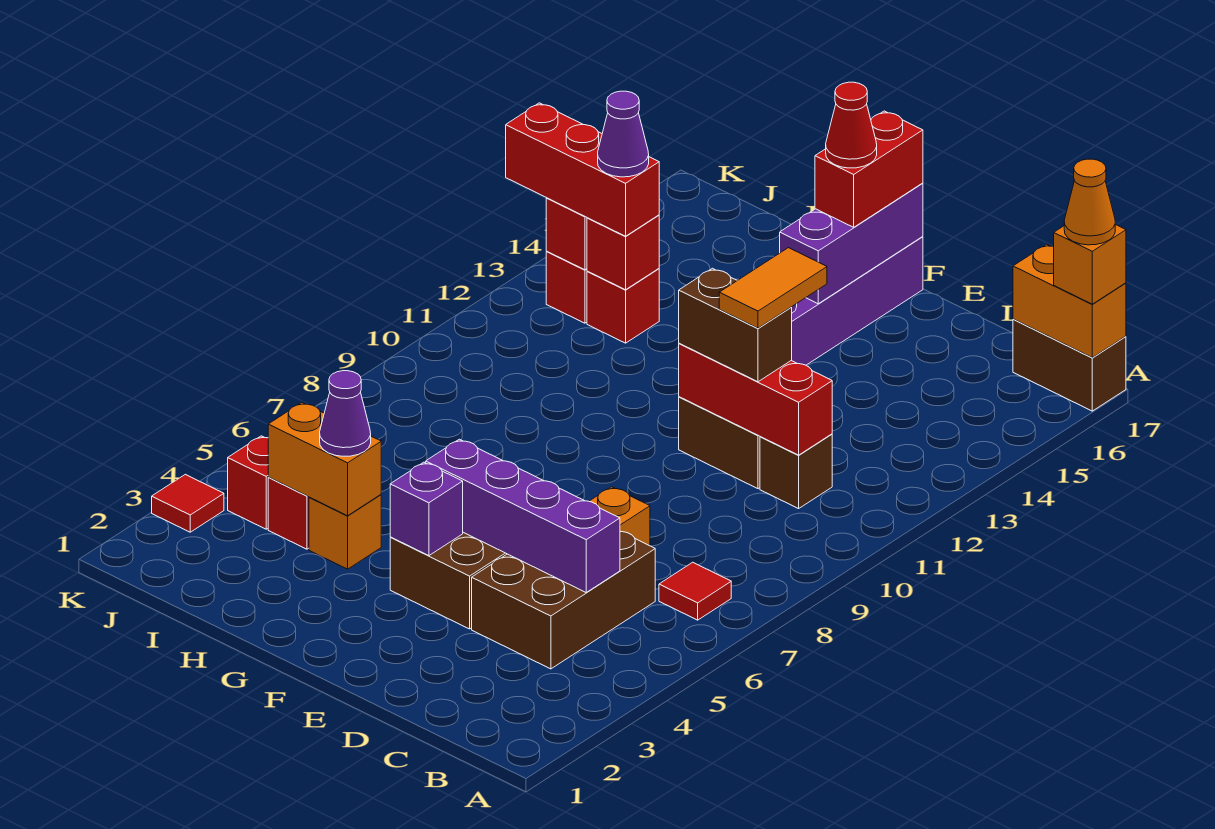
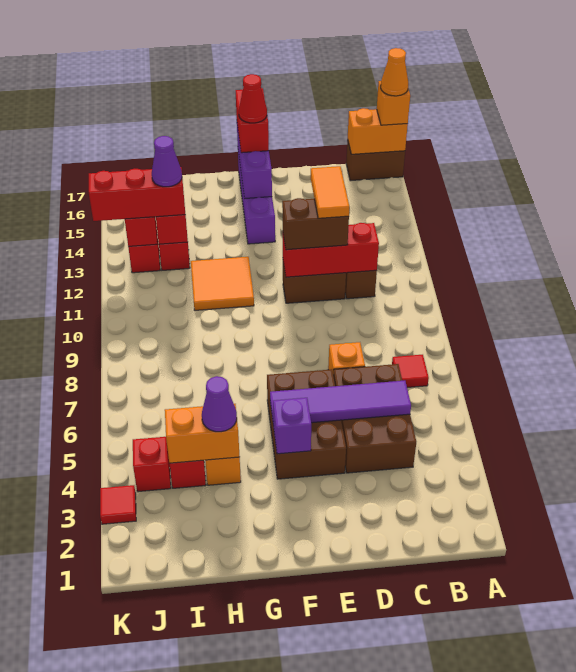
purple brick C5:F5 level 2 -> purple tile C5:F5 level 2
none -> orange tile G11:H12 level 1

